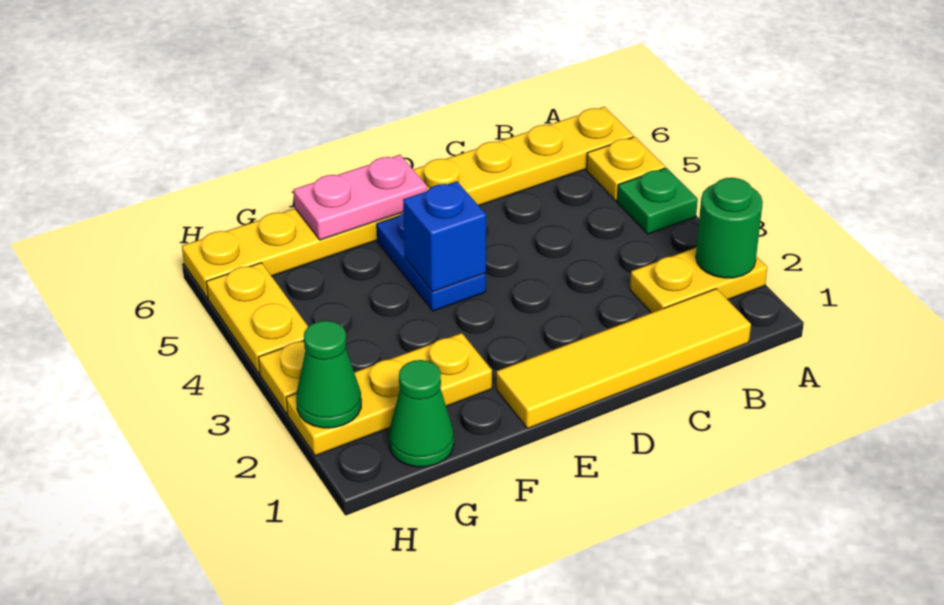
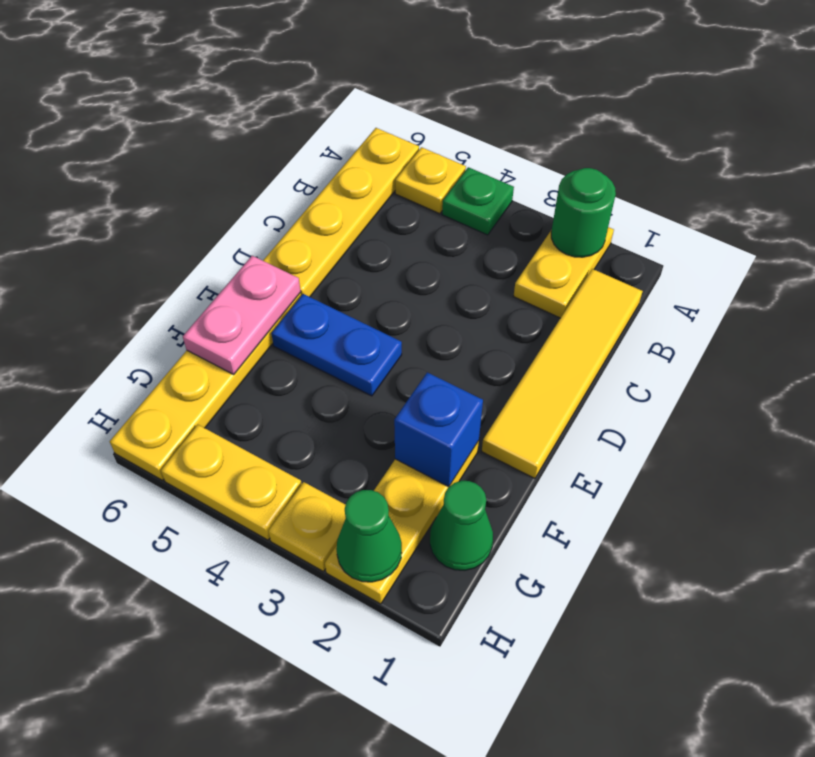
blue brick E4 level 2 -> blue brick F2 level 2

